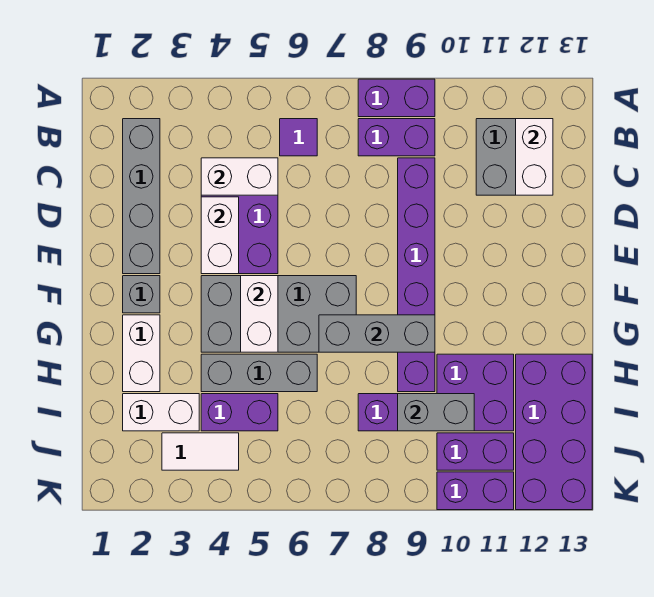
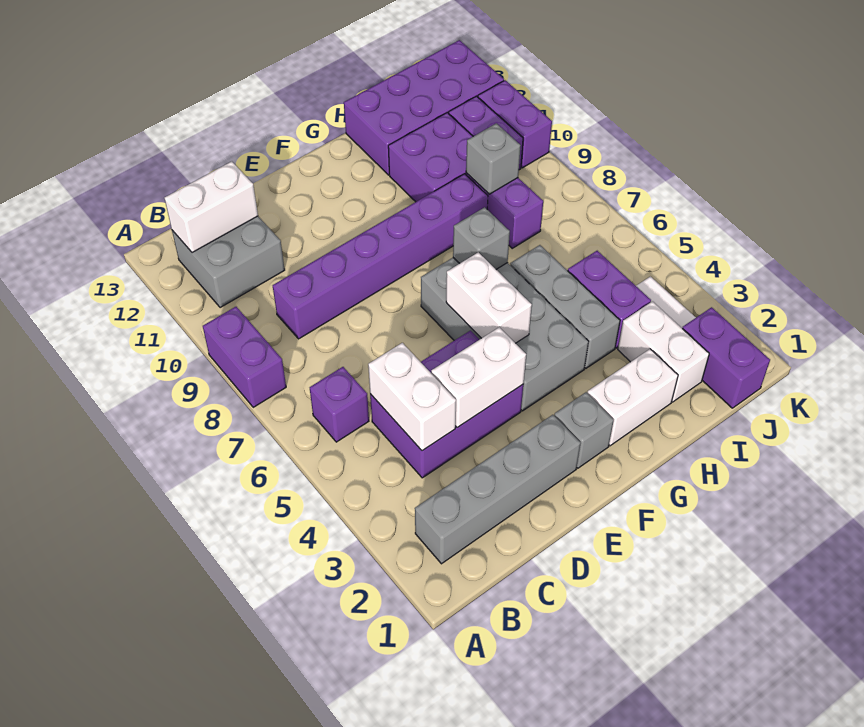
purple tile B6 level 1 -> purple brick B6 level 1
purple brick B8:B9 level 1 -> purple brick J1:J2 level 1
white brick F5:G5 level 2 -> white brick F5:F6 level 2
grey brick G7:G9 level 2 -> grey brick G7 level 2
grey brick I9:I10 level 2 -> grey brick I9 level 2

